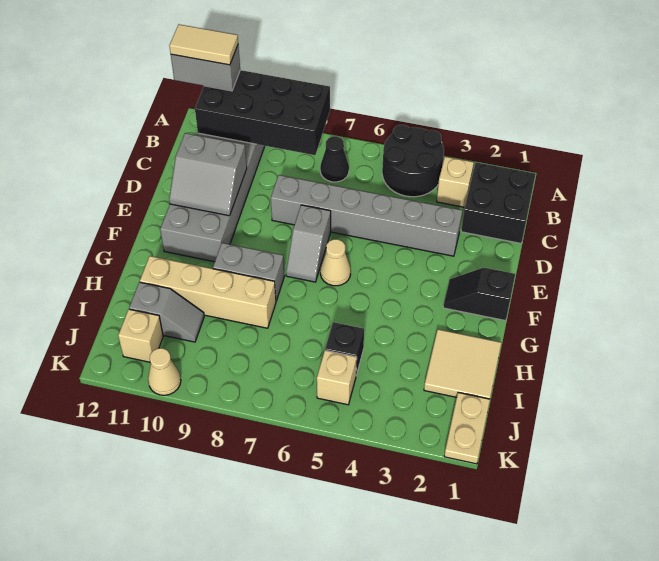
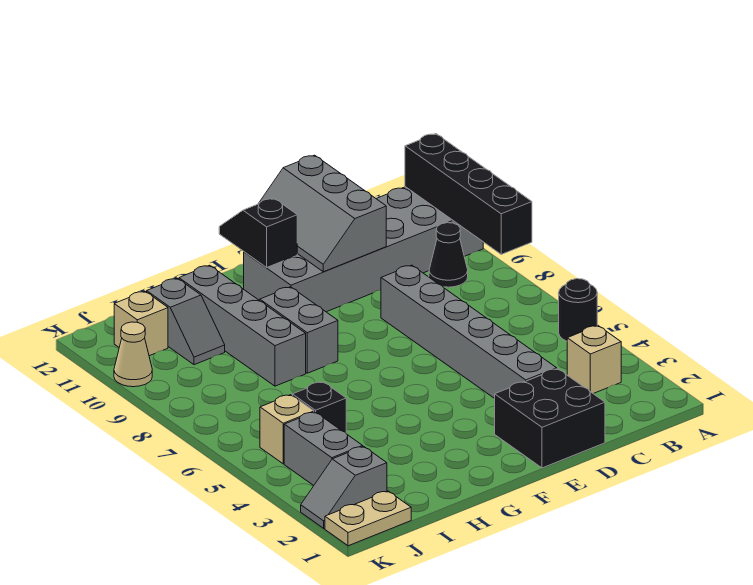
black round brick A4:B5 level 1 -> black round brick A5 level 1
black brick A8:B11 level 2 -> black brick A8:A11 level 2
grey brick A11:A12 level 3 -> grey brick J3:J4 level 1
tan tile A11:A12 level 4 -> none
black brick B1:C2 level 1 -> black brick D1:E2 level 1
black cone B7 level 1 -> black cone B9 level 1
grey slope D10:E11 level 2 top D -> grey slope D10:E12 level 2 top D
grey slope E7:F7 level 1 top E -> grey slope J2:K2 level 1 top J
black slope F1:F2 level 1 top 1 -> black slope F11:F12 level 2 top 11
tan cone F6 level 1 -> none
tan tile H1:I2 level 1 -> none
tan brick H8:H11 level 1 -> grey brick H8:H11 level 1

